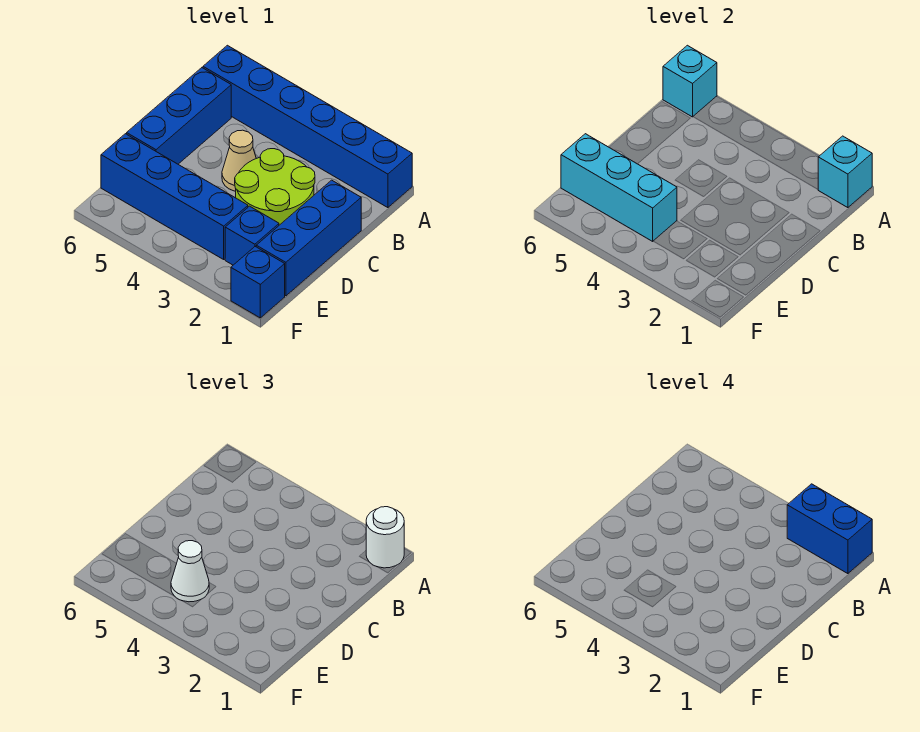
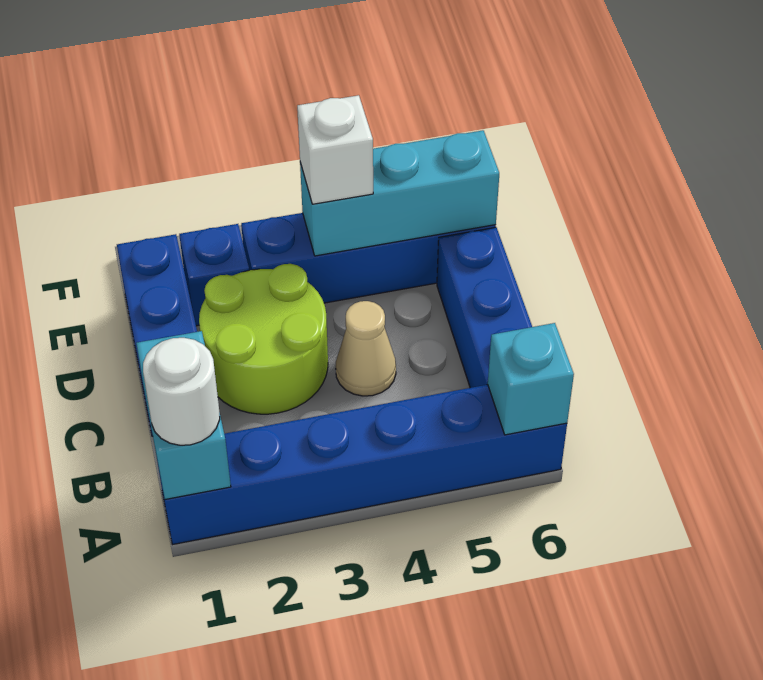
cyan brick A1 level 2 -> cyan brick A1:B1 level 2
blue brick A1:A2 level 4 -> none
white cone E4 level 3 -> white brick E4 level 3
blue brick F1 level 1 -> none

